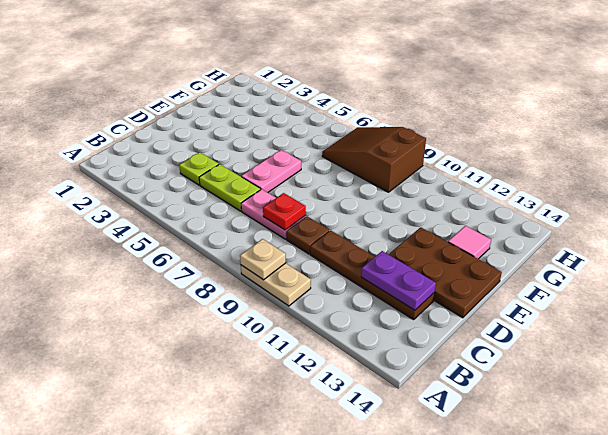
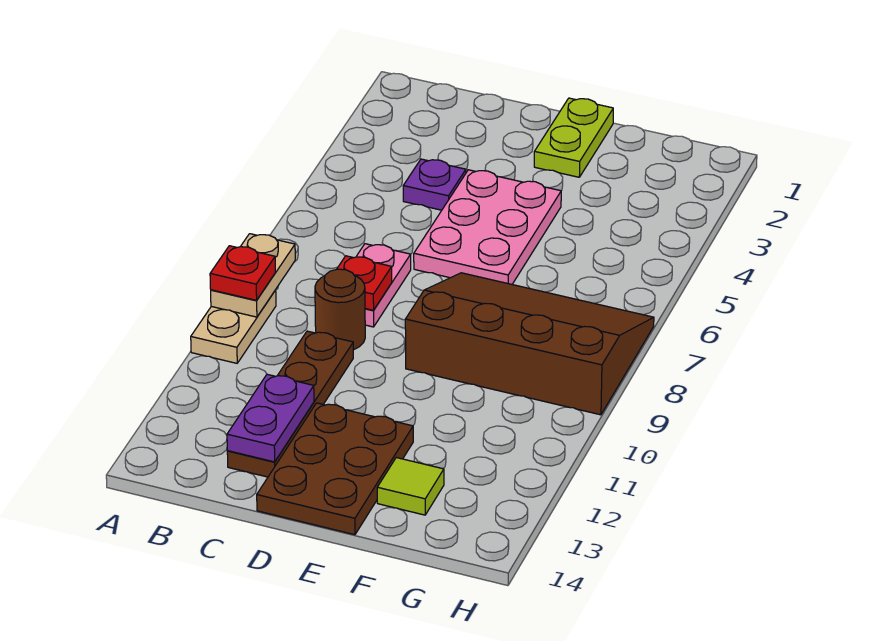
tan plate A9 level 2 -> tan plate A8:A9 level 2
none -> red plate A9 level 3
lime plate C4 level 1 -> purple plate C4 level 1
lime plate C5:C6 level 1 -> lime plate E1:E2 level 1
brown plate C9 level 1 -> brown round brick C9 level 1
pink plate D6:E6 level 1 -> pink plate D4:E6 level 1
pink tile F13 level 1 -> lime tile F13 level 1
brown slope G7:H9 level 1 top 9 -> brown slope E7:H9 level 1 top 9

